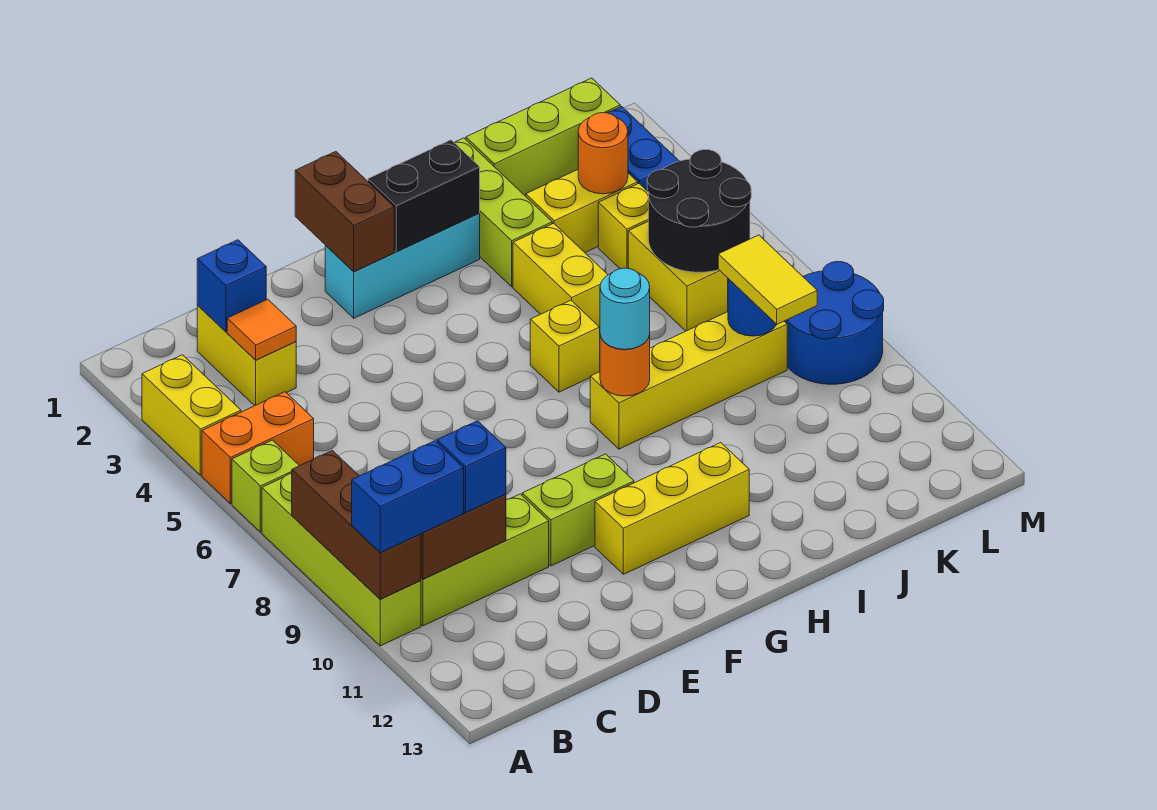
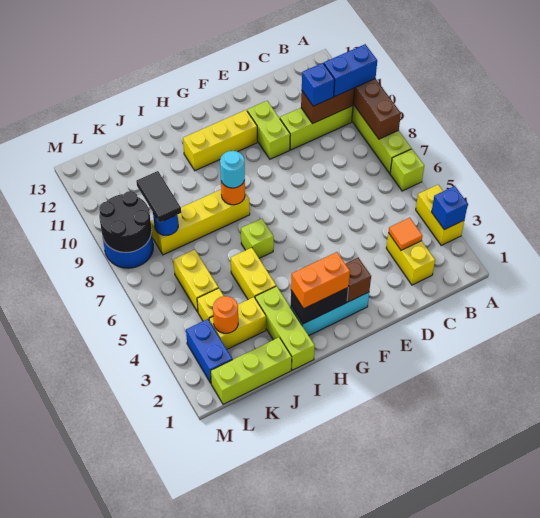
orange brick A5:B5 level 1 -> orange brick G2:H2 level 3
blue brick C2 level 2 -> blue brick A3 level 2
lime brick E10:F10 level 1 -> lime brick E10:E11 level 1
brown brick F1:F2 level 2 -> brown brick F2 level 2
yellow brick H6 level 1 -> lime brick H6 level 1
black round brick K5:L6 level 2 -> black round brick L8:M9 level 2
yellow tile K8:K9 level 3 -> black tile K8:K9 level 3

